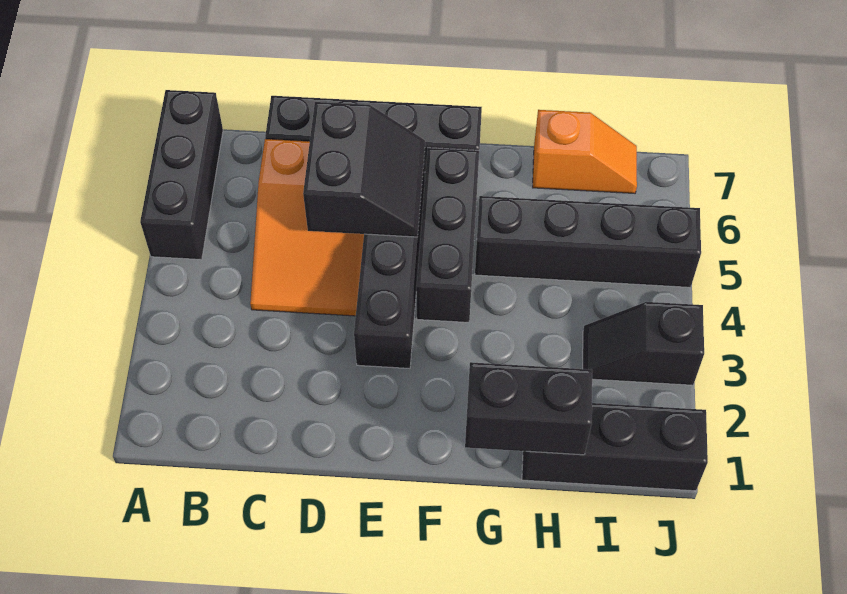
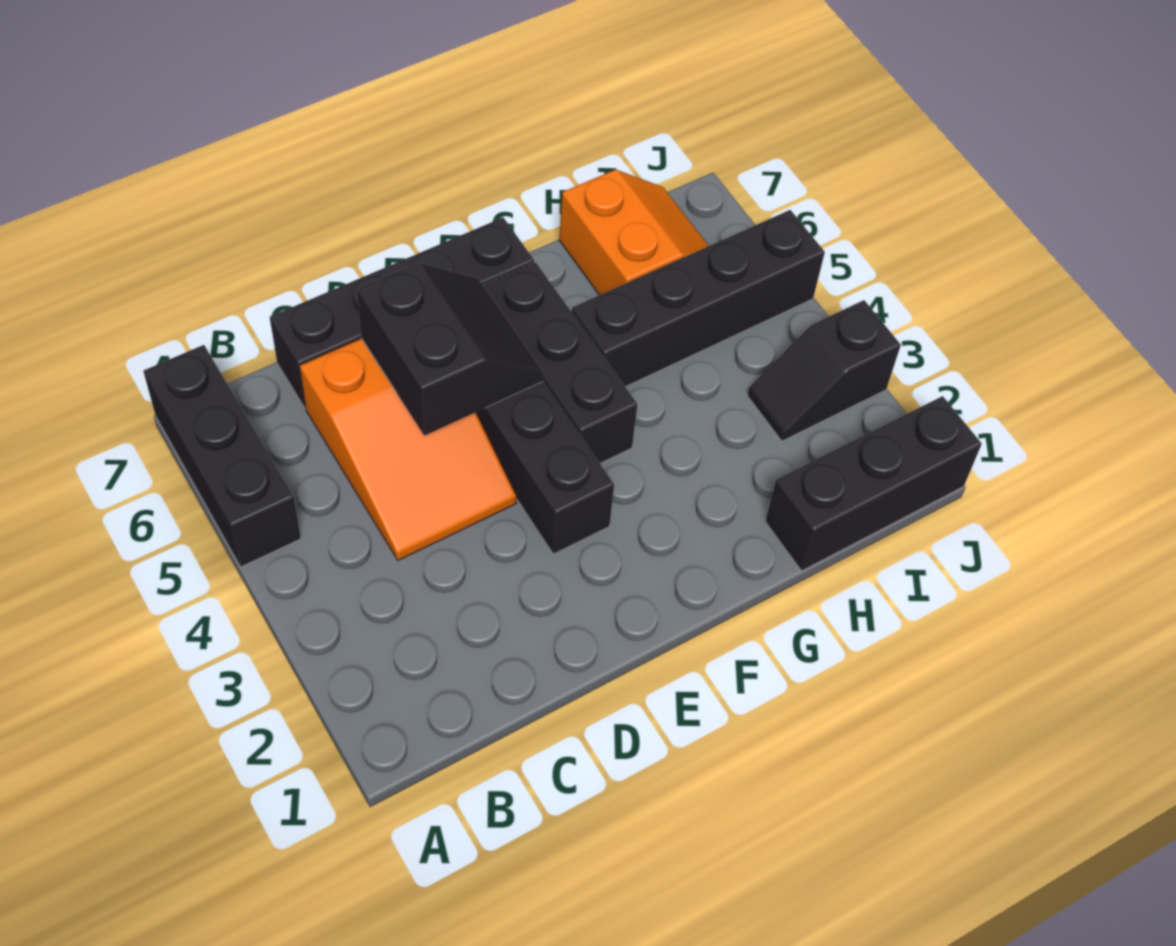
black brick G1:H1 level 2 -> none
orange slope H7:I7 level 1 top H -> orange slope H6:I7 level 1 top H

